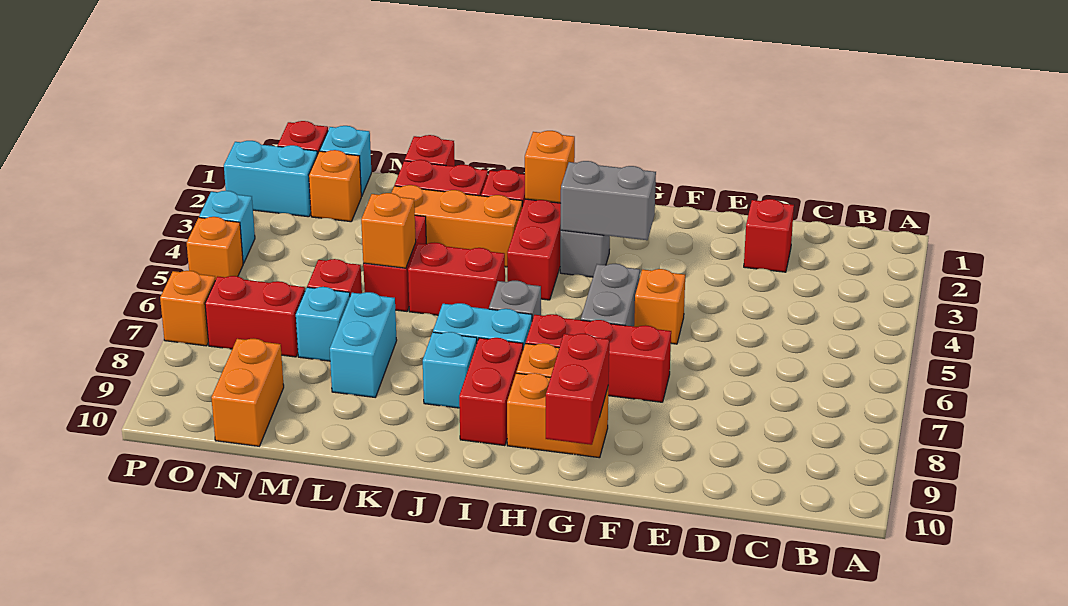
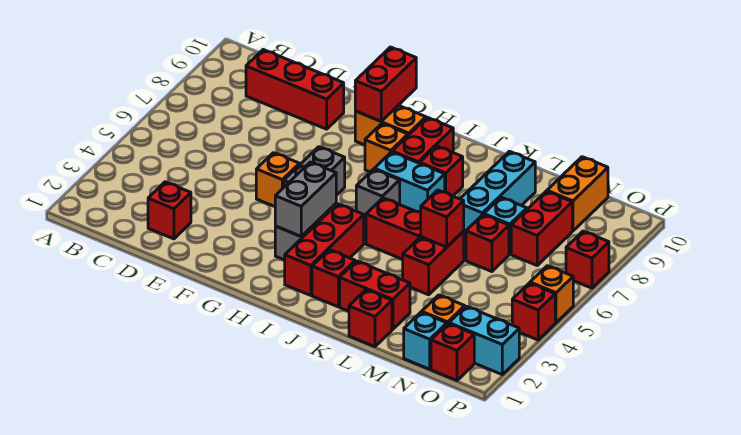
red brick F7:H7 level 1 -> red brick C9:E9 level 1
grey brick G3:H3 level 2 -> grey brick H3:H4 level 2
orange brick I2 level 2 -> none
orange brick J3:L3 level 1 -> none
cyan brick J8 level 1 -> red brick J8 level 1
orange brick L5 level 2 -> red brick L5 level 2
cyan brick L7:L8 level 1 -> cyan brick L7:L9 level 1
red brick N7:O7 level 1 -> red brick N7:N8 level 1
cyan brick P4 level 1 -> red brick P4 level 1
orange brick P7 level 1 -> red brick P7 level 1

